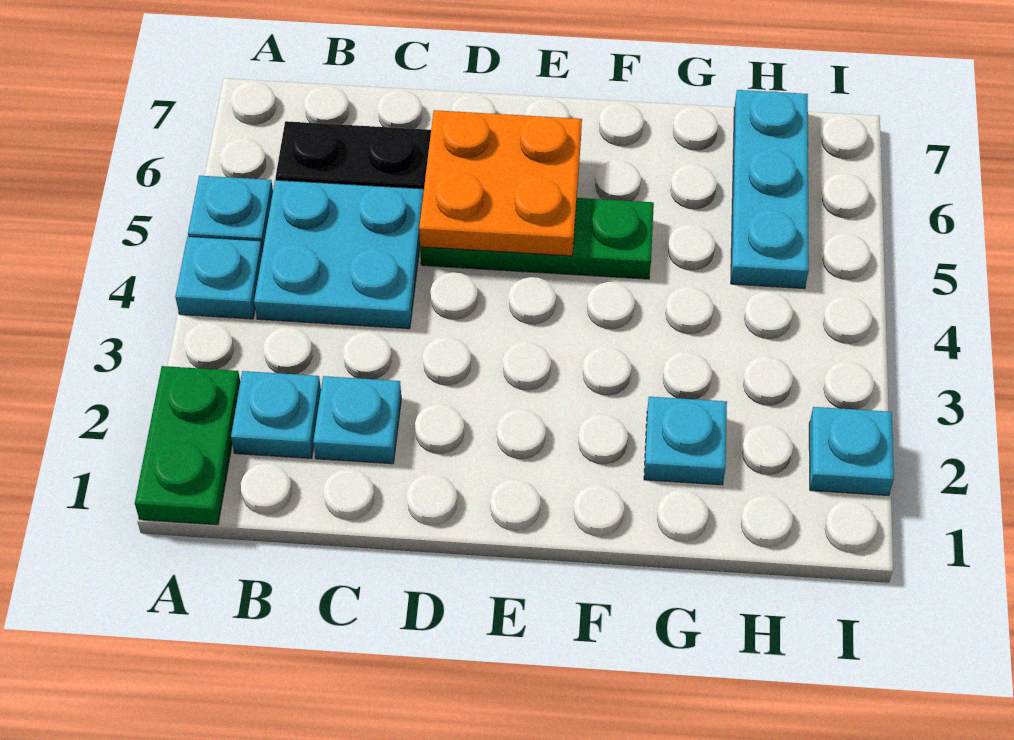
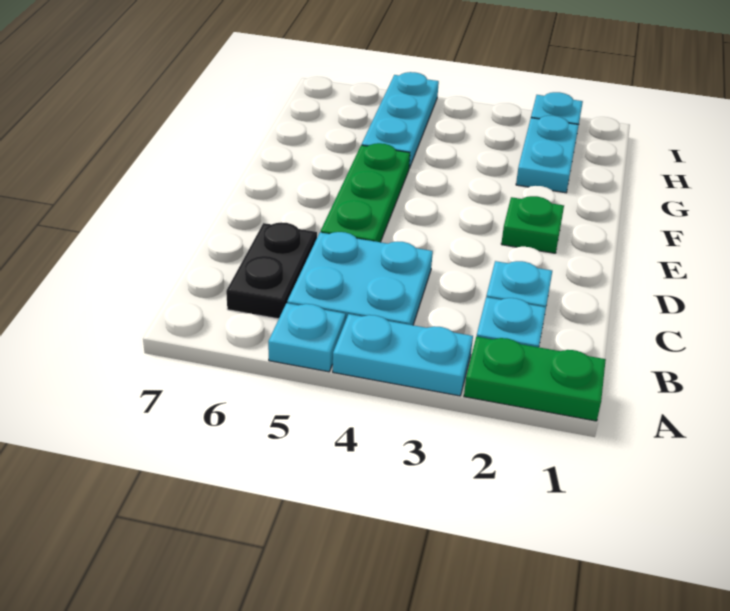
cyan plate A4 level 1 -> cyan plate A3:A4 level 1
orange plate D5:E6 level 2 -> none
none -> green plate E2 level 1
cyan plate G2 level 1 -> cyan plate G2:H2 level 1
cyan plate H5:H7 level 1 -> cyan plate G5:I5 level 1

